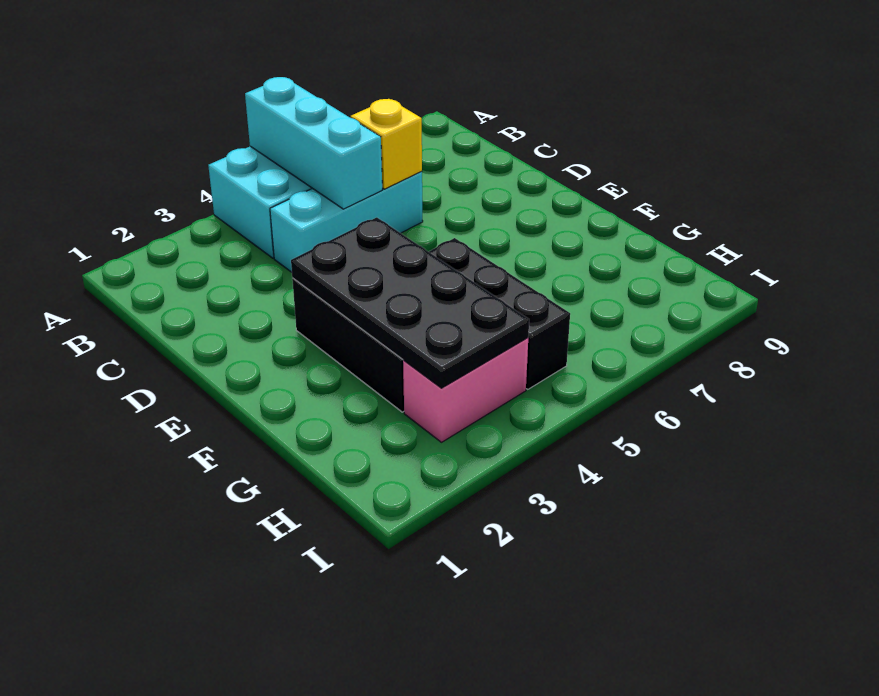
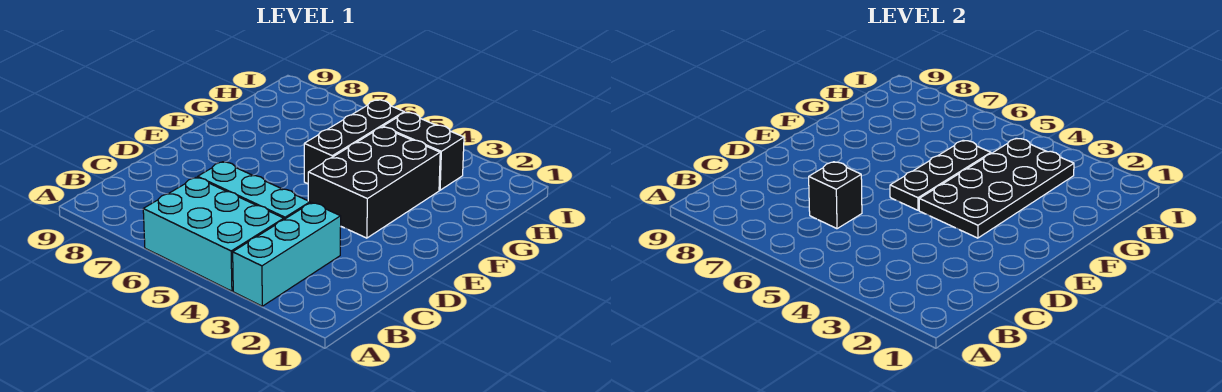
cyan brick A5:C5 level 2 -> cyan brick A3:C3 level 1
yellow brick C6 level 2 -> black brick C6 level 2
none -> black plate E5:G5 level 2
pink brick H3:H4 level 1 -> black brick H3:H4 level 1

